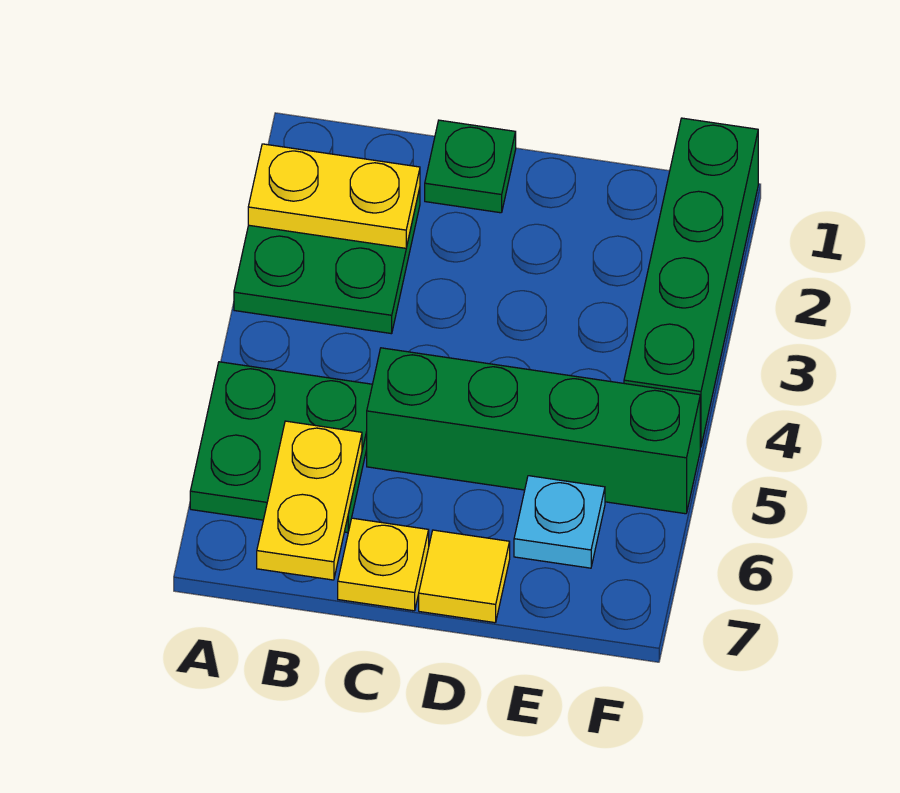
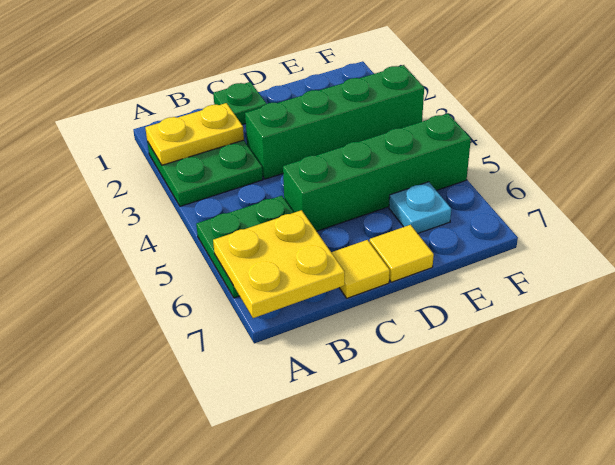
yellow plate B6:B7 level 2 -> yellow plate A6:B7 level 2
yellow plate C7 level 1 -> yellow tile C7 level 1
green brick F1:F4 level 1 -> green brick C3:F3 level 1

